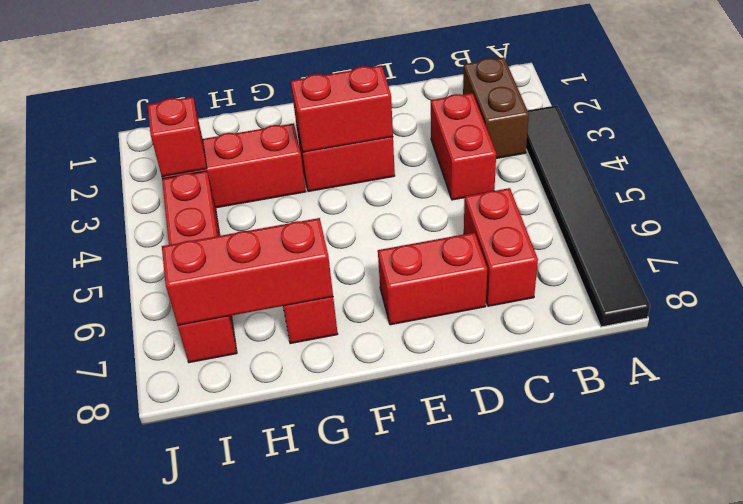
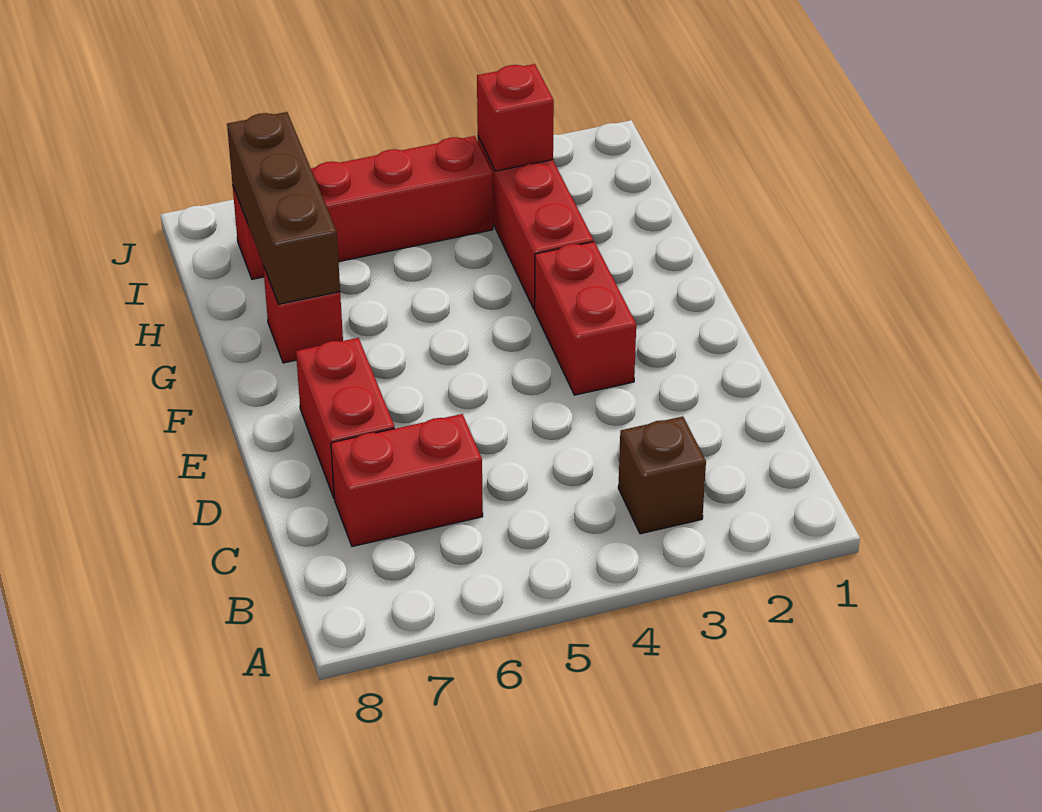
black tile A3:A8 level 1 -> none
brown brick B2:B3 level 1 -> brown brick B3 level 1
red brick C3:C4 level 1 -> none
red brick E3:F3 level 2 -> none
red brick G7:I7 level 2 -> brown brick G7:I7 level 2

